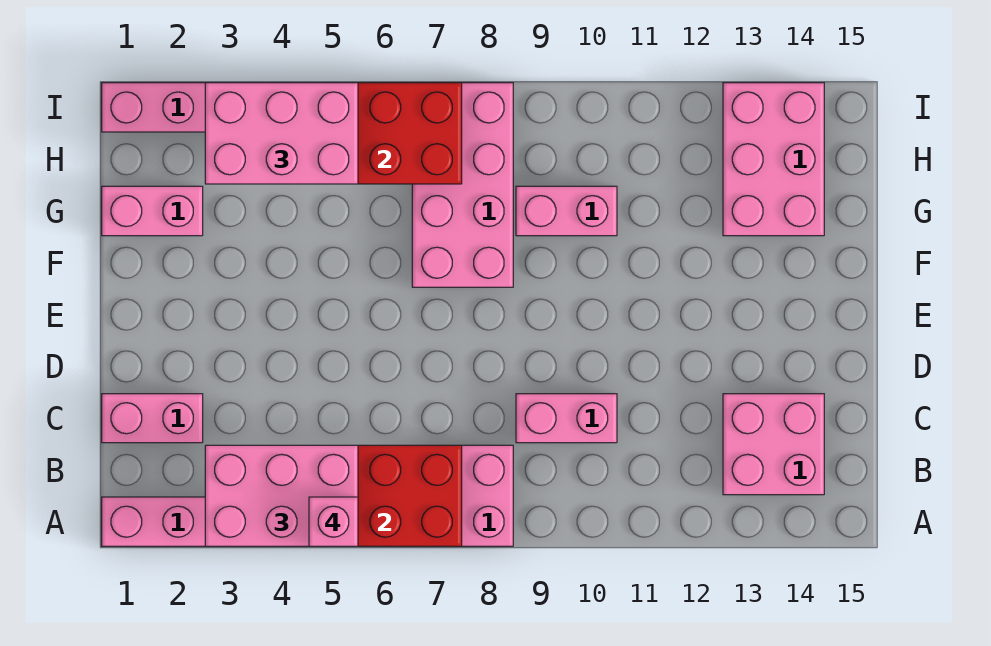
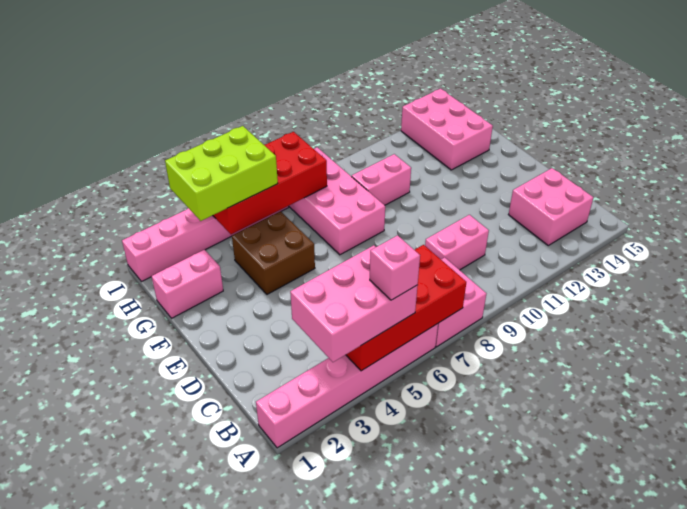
pink brick C1:C2 level 1 -> none
none -> brown brick F4:G5 level 1
pink brick H3:I5 level 3 -> lime brick H3:I5 level 3

